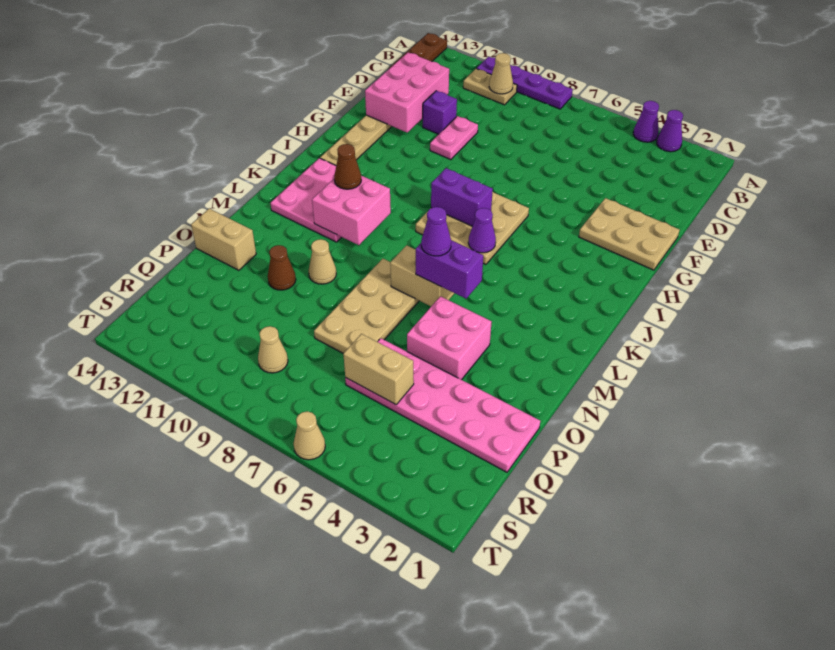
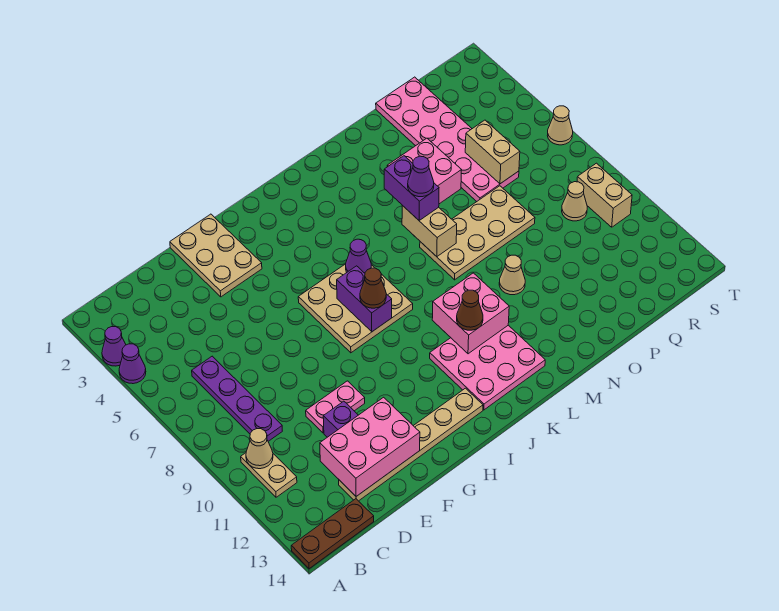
purple plate A8:A11 level 1 -> purple plate C6:C9 level 1
brown cone O11 level 1 -> brown cone I8 level 3
tan brick O13:O14 level 1 -> tan brick S9:S10 level 1

